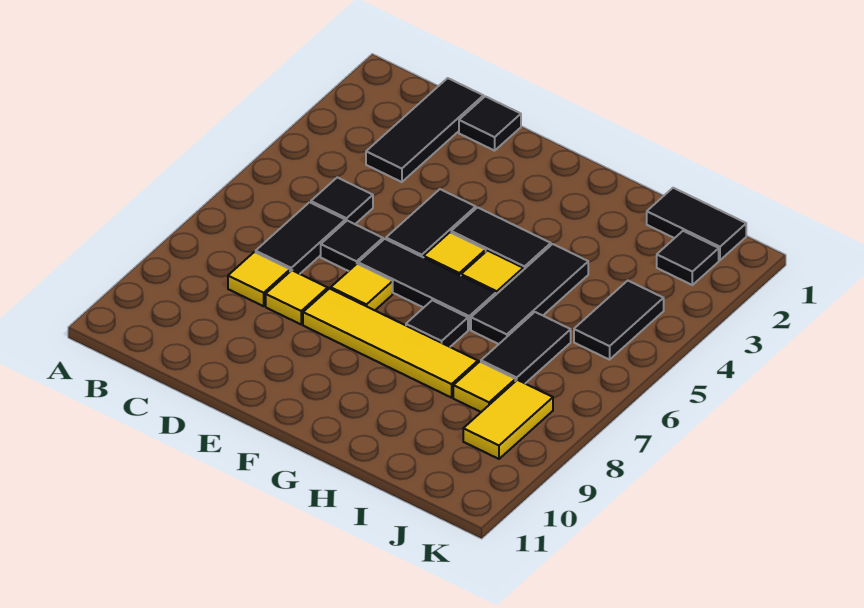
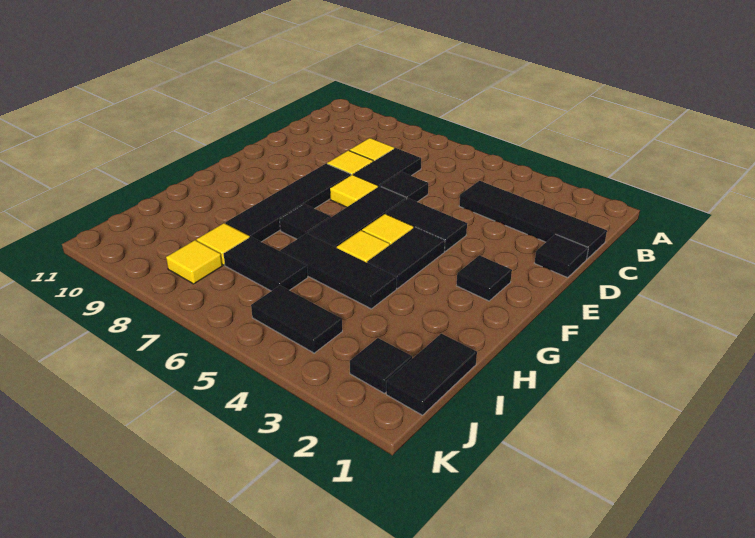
black tile C1:C3 level 1 -> black tile C1:C4 level 1
black tile C5 level 1 -> black tile F2 level 1
black tile C6:C7 level 1 -> black tile C7:D7 level 1
yellow tile E8:H8 level 1 -> black tile E8:H8 level 1
yellow tile J8:J9 level 1 -> yellow tile J8 level 1

